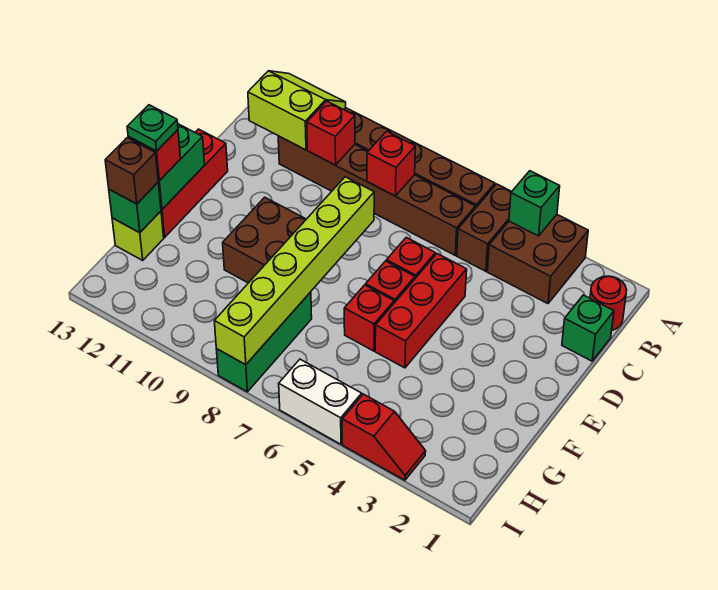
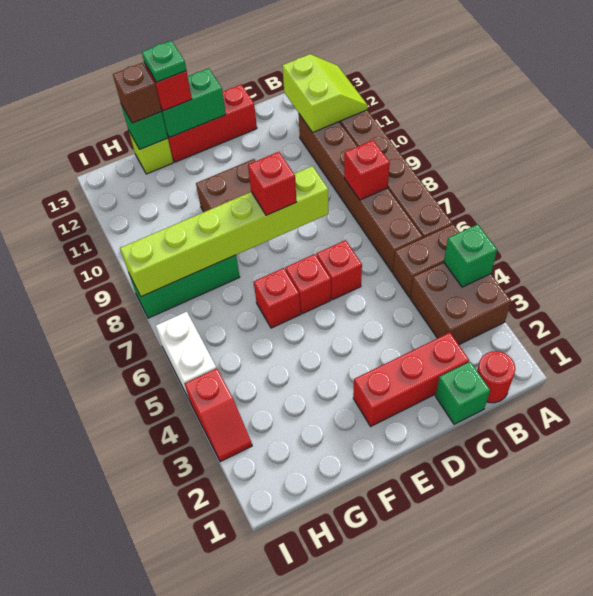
red brick B10 level 2 -> red brick E8 level 3
red brick D5:F5 level 1 -> red brick C2:E2 level 1

